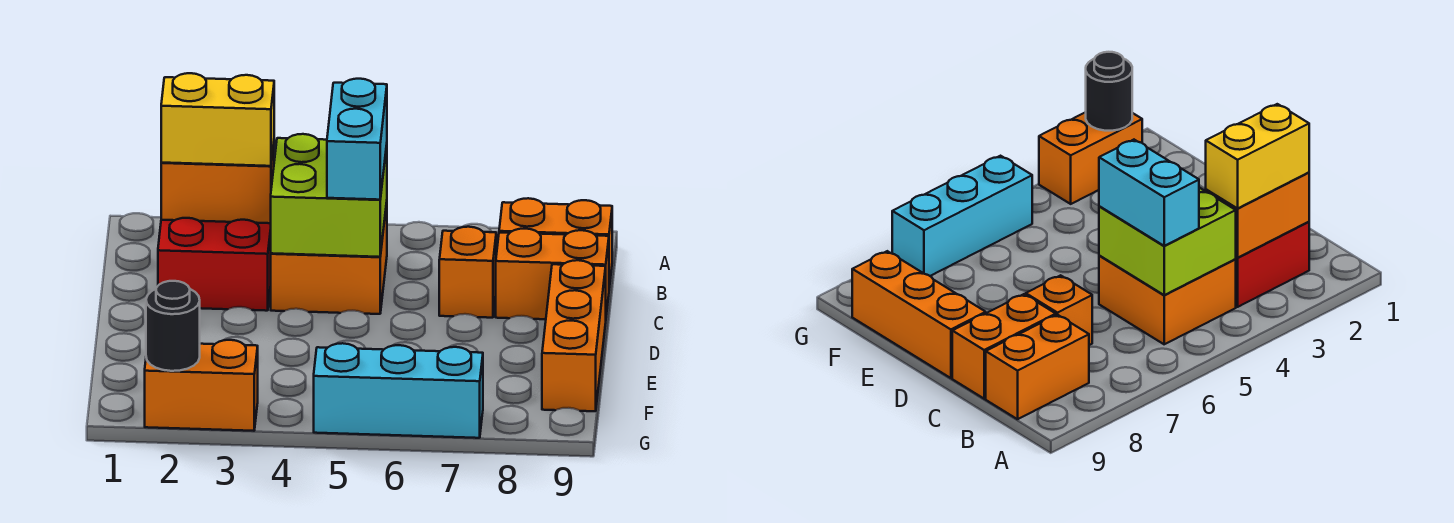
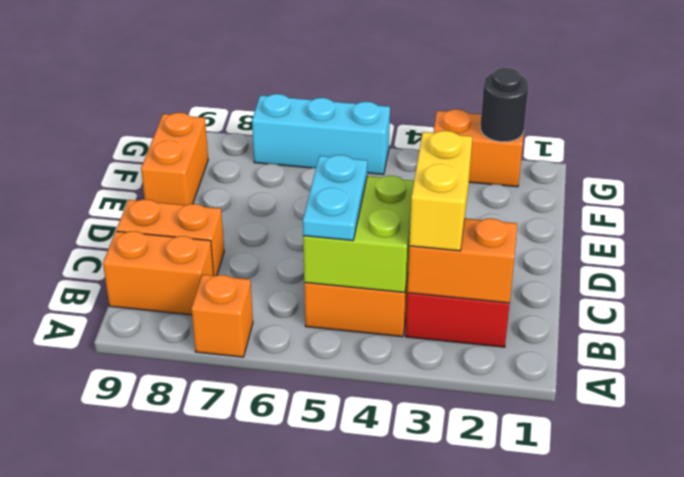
yellow brick B2:B3 level 3 -> yellow brick B3:C3 level 3
cyan brick B5:C5 level 3 -> cyan plate B5:C5 level 3
orange brick C7 level 1 -> orange brick A7 level 1
orange brick D9:F9 level 1 -> orange brick E9:F9 level 1

